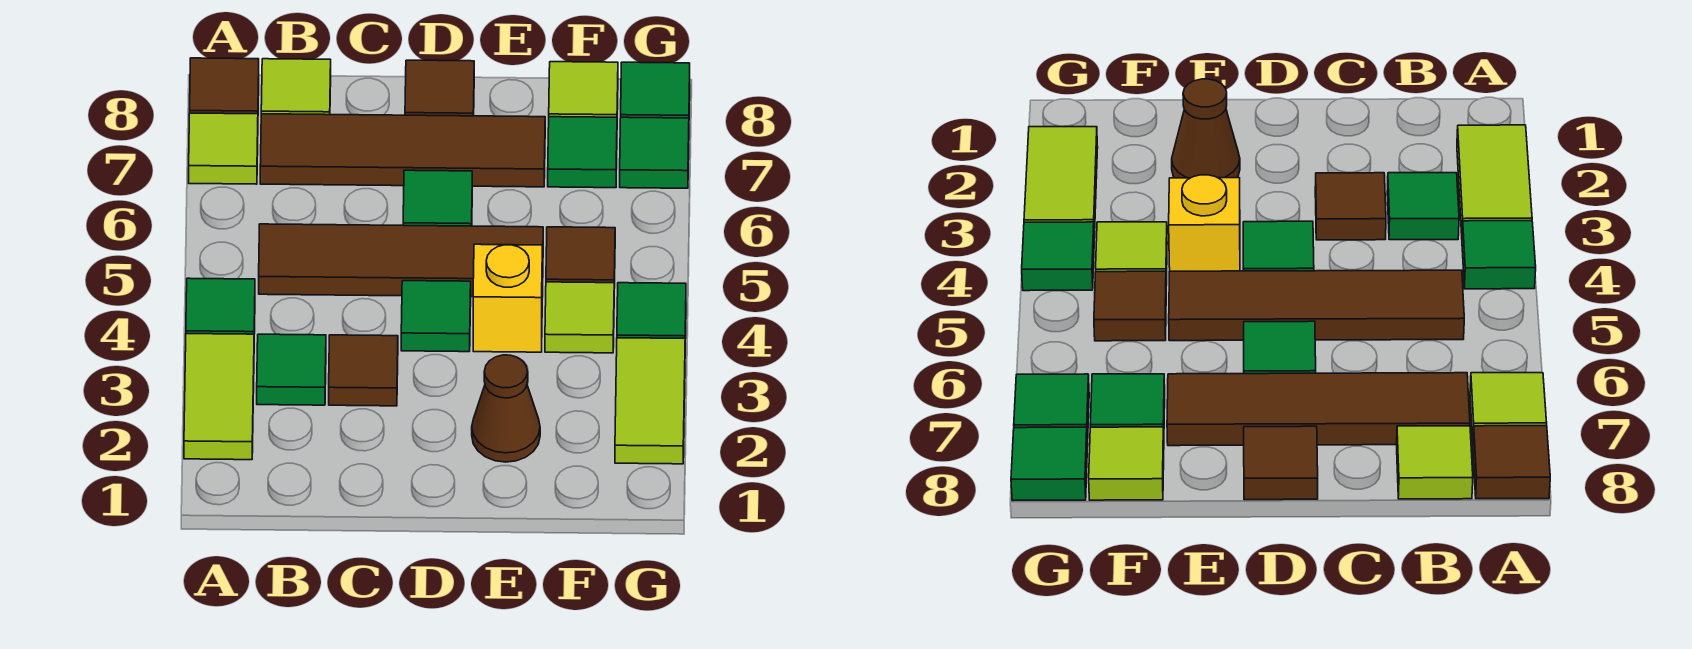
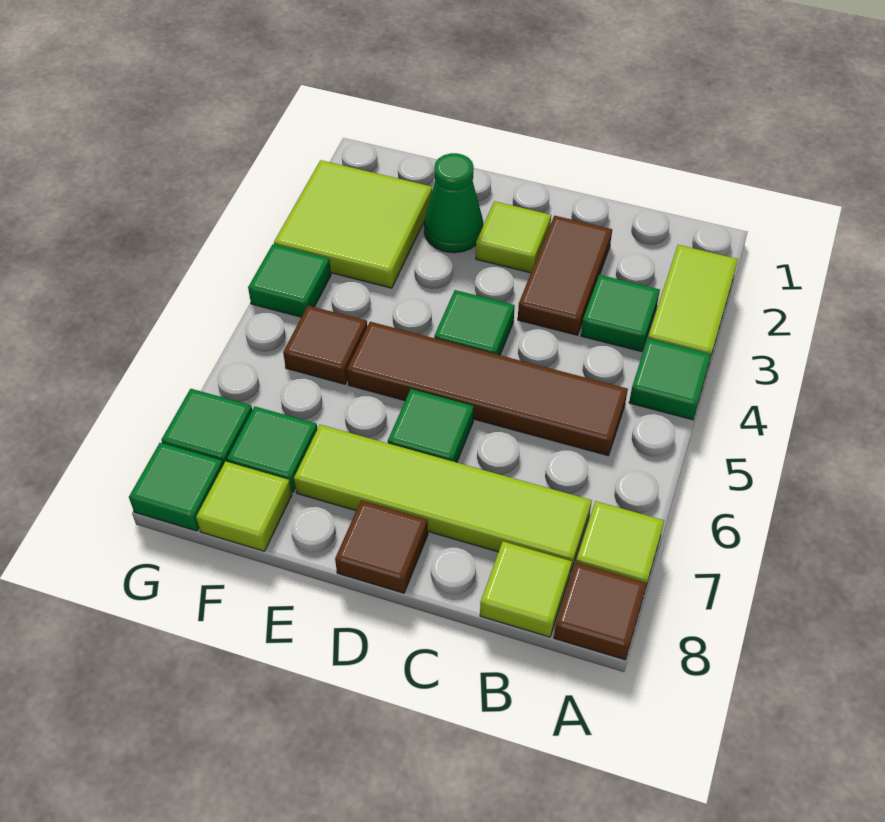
brown tile B7:E7 level 1 -> lime tile B7:E7 level 1
brown tile C3 level 1 -> brown tile C2:C3 level 1
brown cone E2 level 1 -> green cone E2 level 1
yellow brick E4 level 1 -> none
lime tile F4 level 1 -> lime tile D2 level 1
lime tile G2:G3 level 1 -> lime tile F2:G3 level 1

